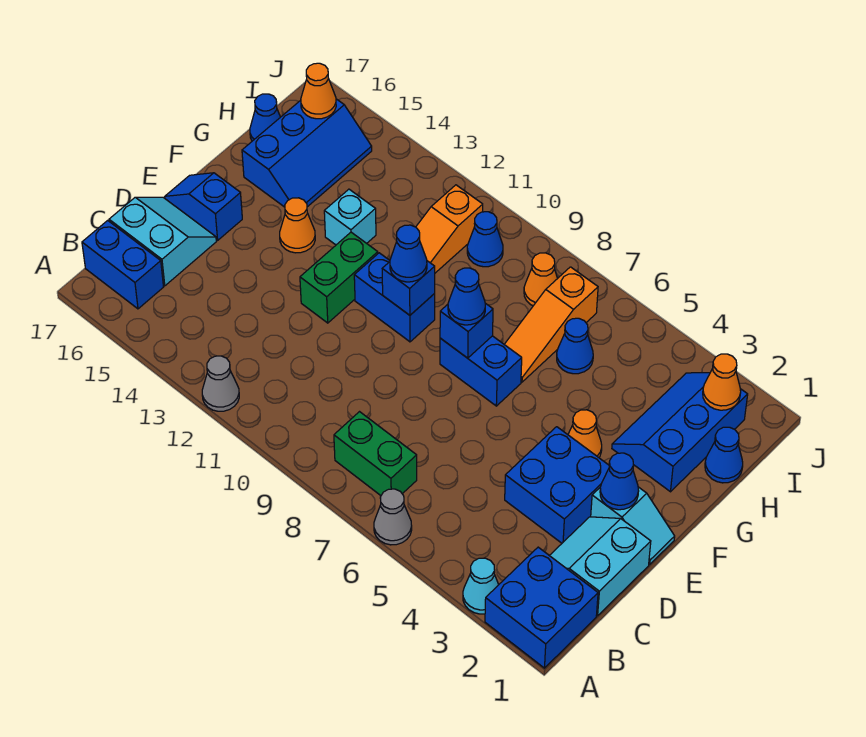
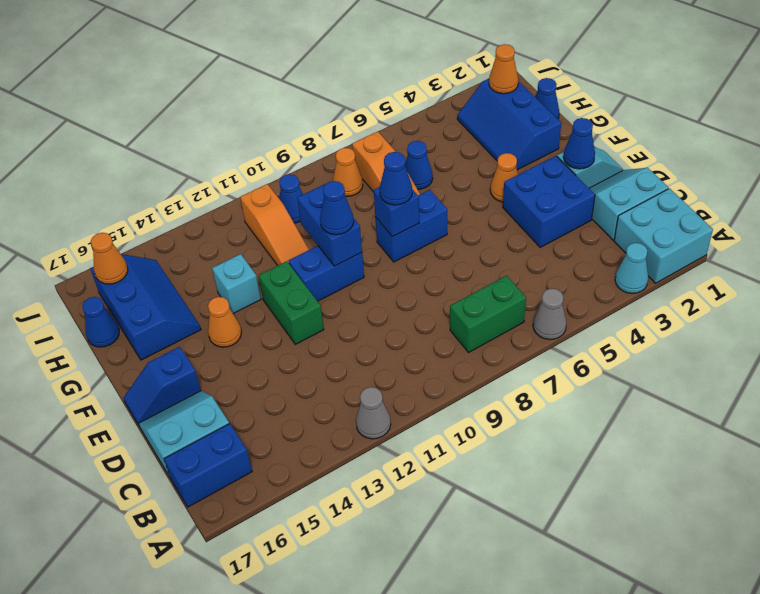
blue brick A1:B2 level 1 -> cyan brick A1:B2 level 1
cyan slope C1:D2 level 1 top 1 -> cyan slope C1:D2 level 1 top C
blue brick F10 level 2 -> blue brick F10:G10 level 2

